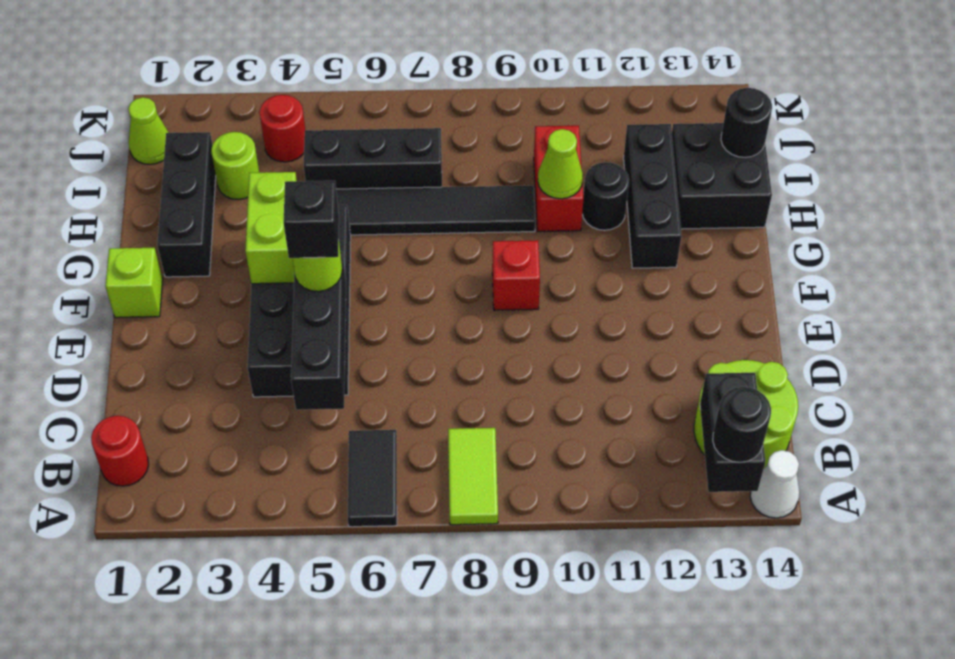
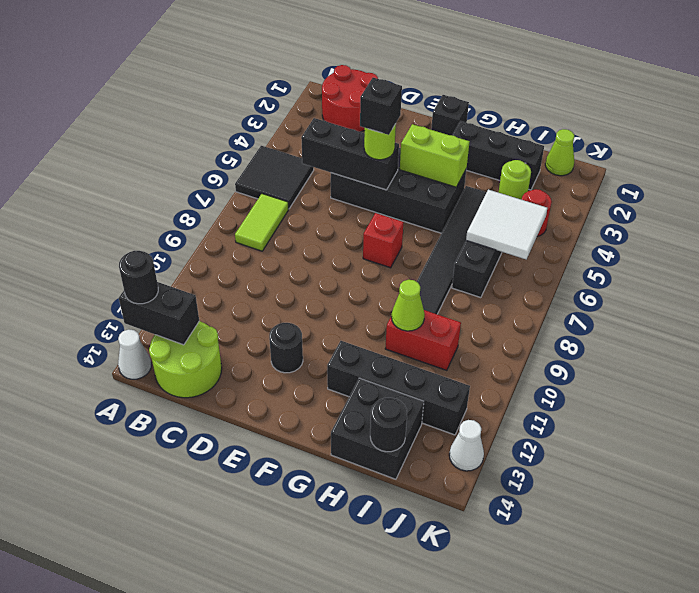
black tile A6:B6 level 1 -> black tile A5:B6 level 1
lime tile A8:B8 level 1 -> lime tile B7:B8 level 1
red round brick B1 level 1 -> red round brick B1:C2 level 1
lime brick F1 level 1 -> black brick F1 level 1
red brick F9 level 1 -> red brick F7 level 1
black brick G12:I12 level 1 -> black brick G12:J12 level 1
black round brick H11 level 1 -> black round brick E12 level 1
none -> white tile I5:J6 level 2
none -> white cone K13 level 1

